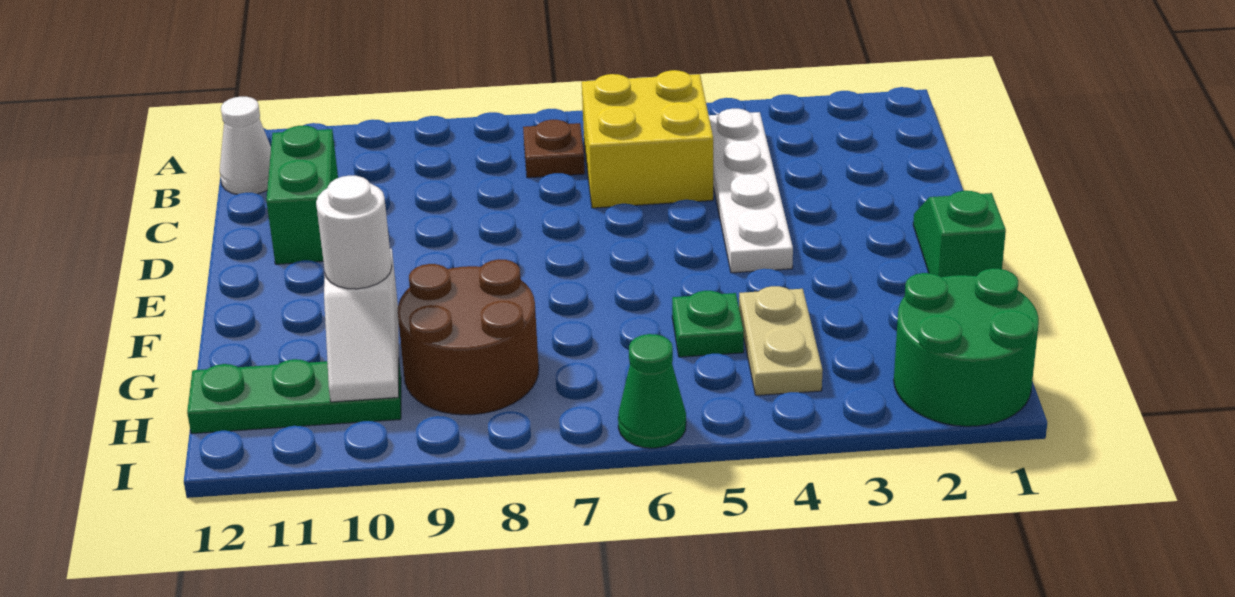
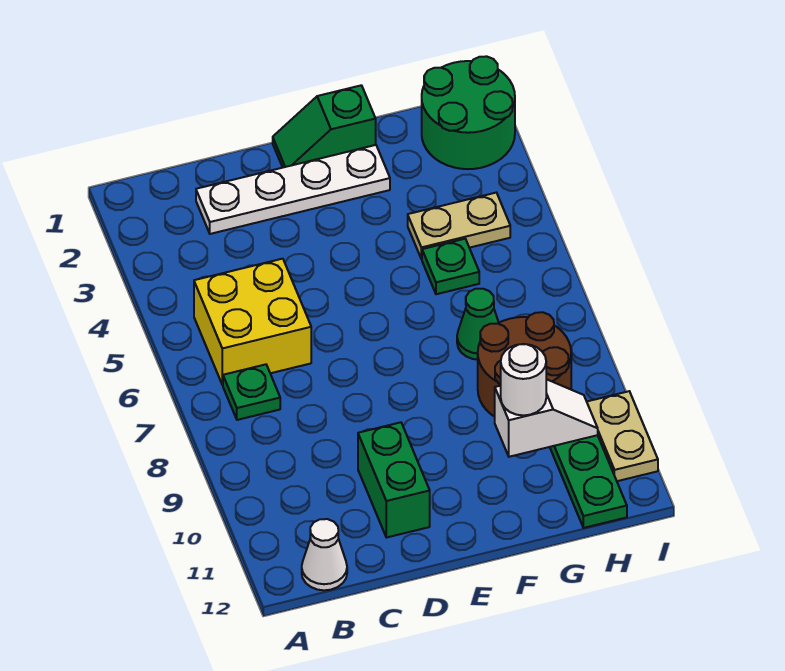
white plate B4:E4 level 1 -> white plate C2:F2 level 1
brown plate B7 level 1 -> green plate B7 level 1
green brick C11:D11 level 1 -> green brick D10:D11 level 1
green cone I6 level 1 -> green cone G7 level 1
none -> tan plate I10:I11 level 1

